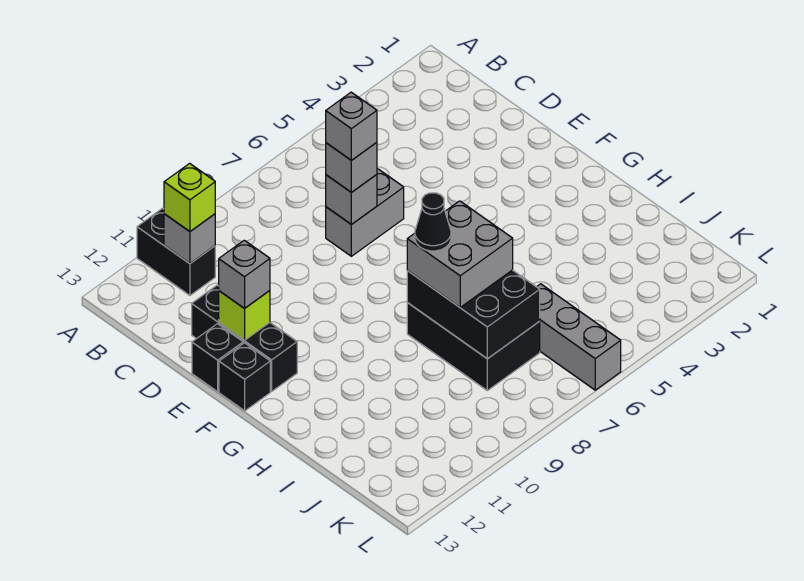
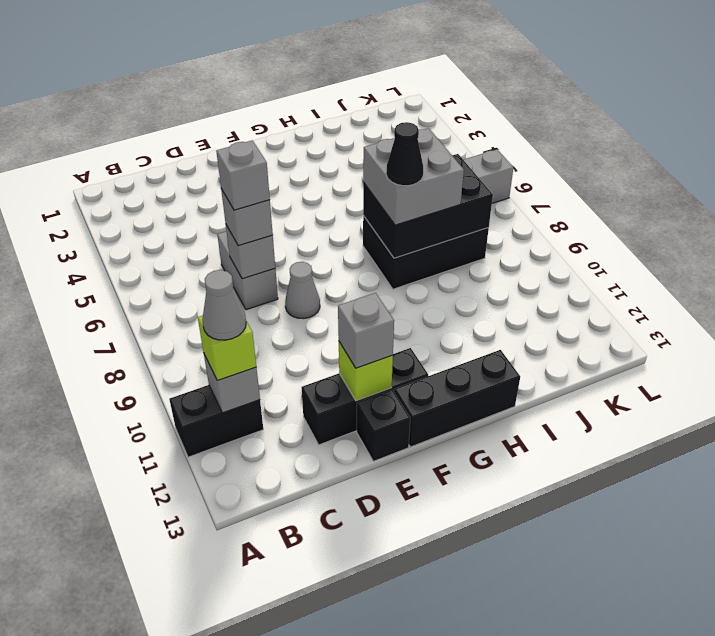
none -> grey cone B11 level 4
none -> grey cone E8 level 1
black brick F13 level 1 -> black brick F13:H13 level 1

